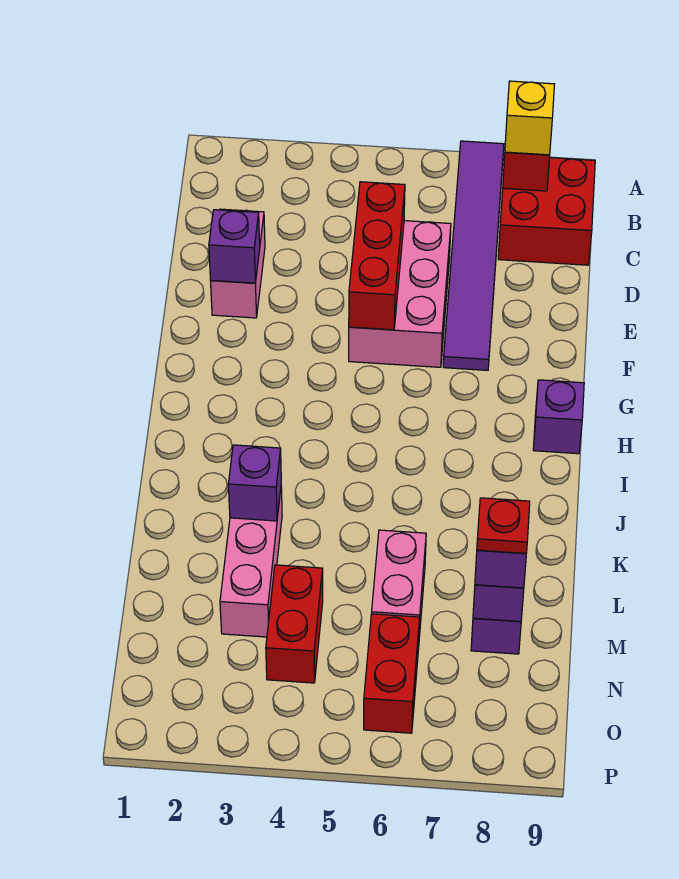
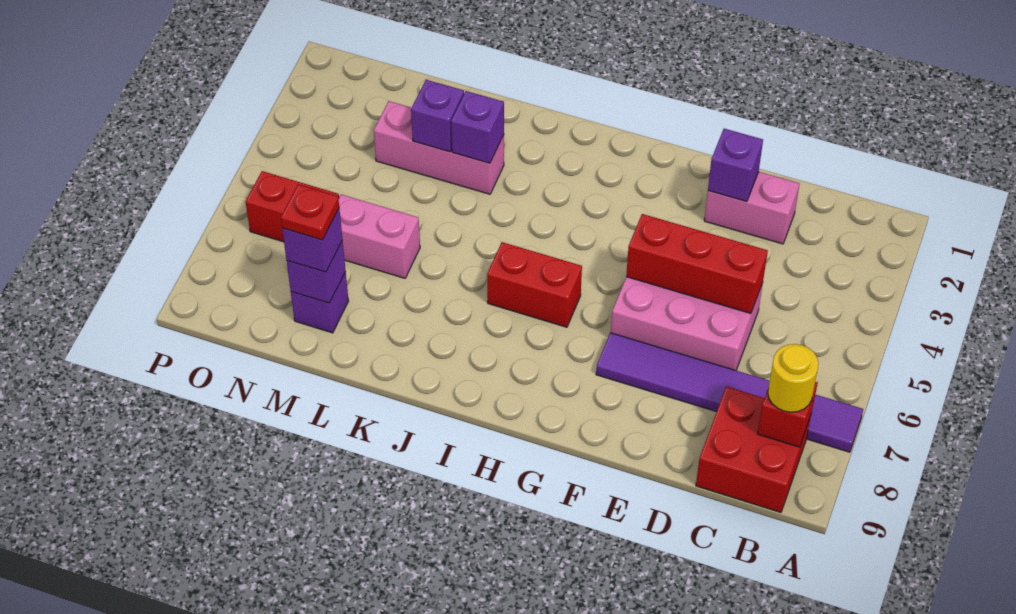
yellow brick B8 level 3 -> yellow round brick B8 level 3
purple brick H9 level 1 -> purple brick L3 level 2
red brick M4:N4 level 1 -> red brick H6:I6 level 1

